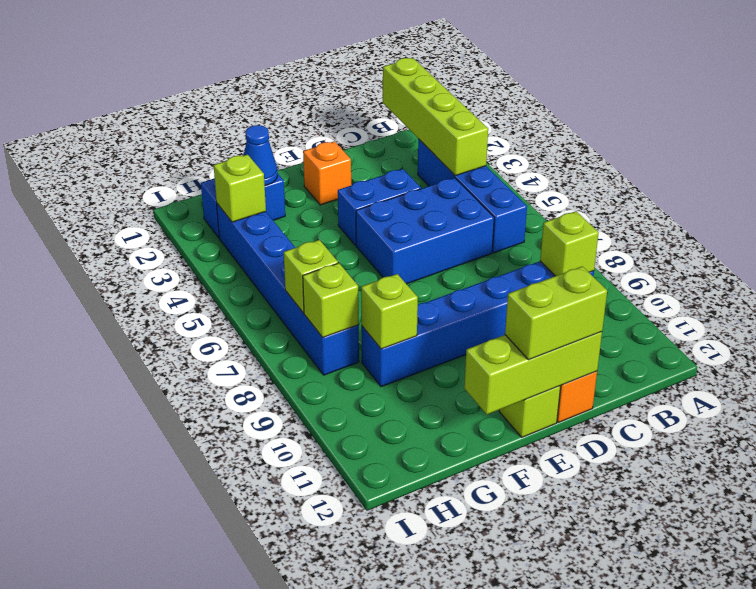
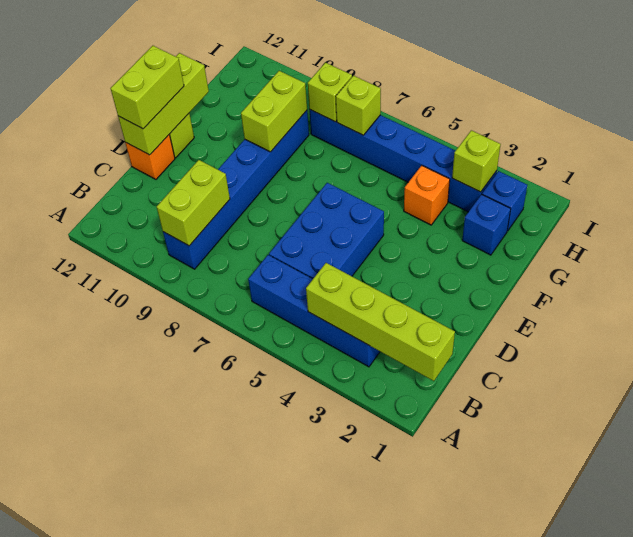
lime brick B9 level 2 -> lime brick B9:C9 level 2
blue brick D4:E4 level 1 -> none
orange brick E2 level 1 -> orange brick G4 level 1
blue cone G2 level 2 -> none
lime brick G9 level 2 -> lime brick F9:G9 level 2

